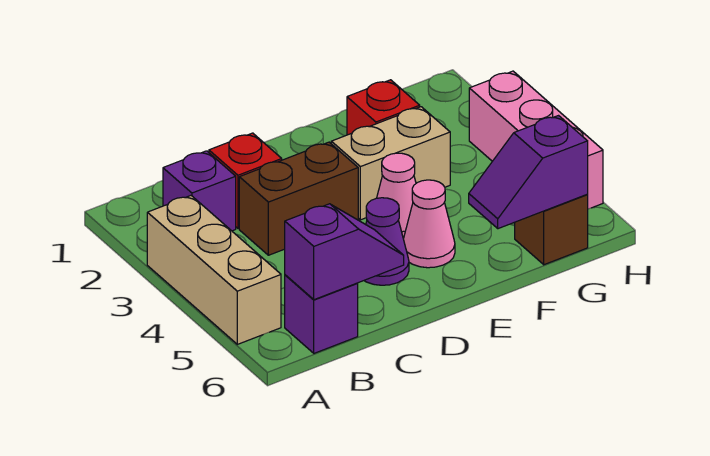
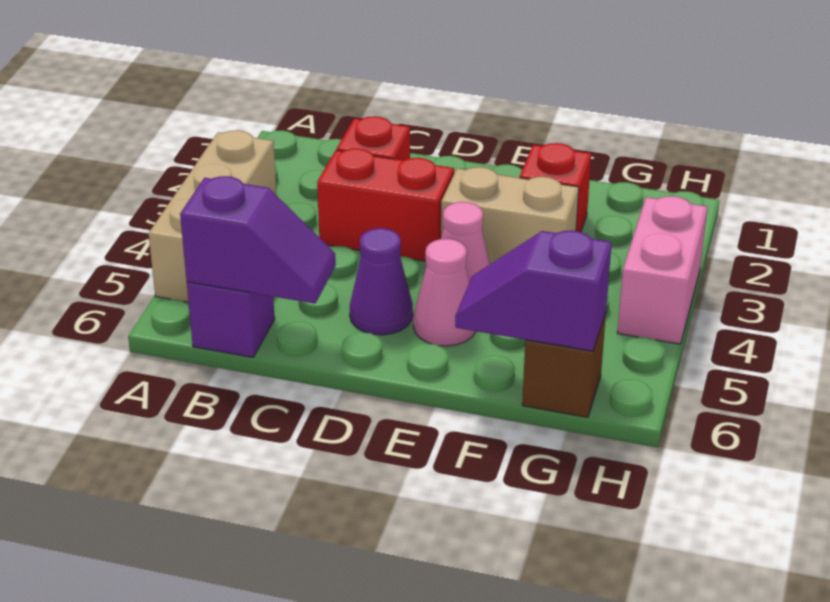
purple brick B2 level 1 -> none
brown brick C3:D3 level 1 -> red brick C3:D3 level 1
pink brick H3:H5 level 1 -> pink brick H3:H4 level 1

